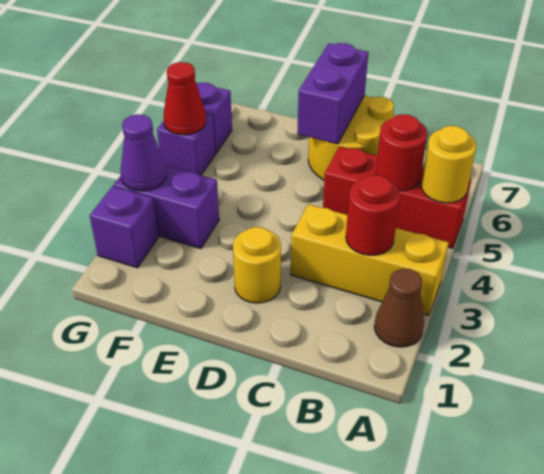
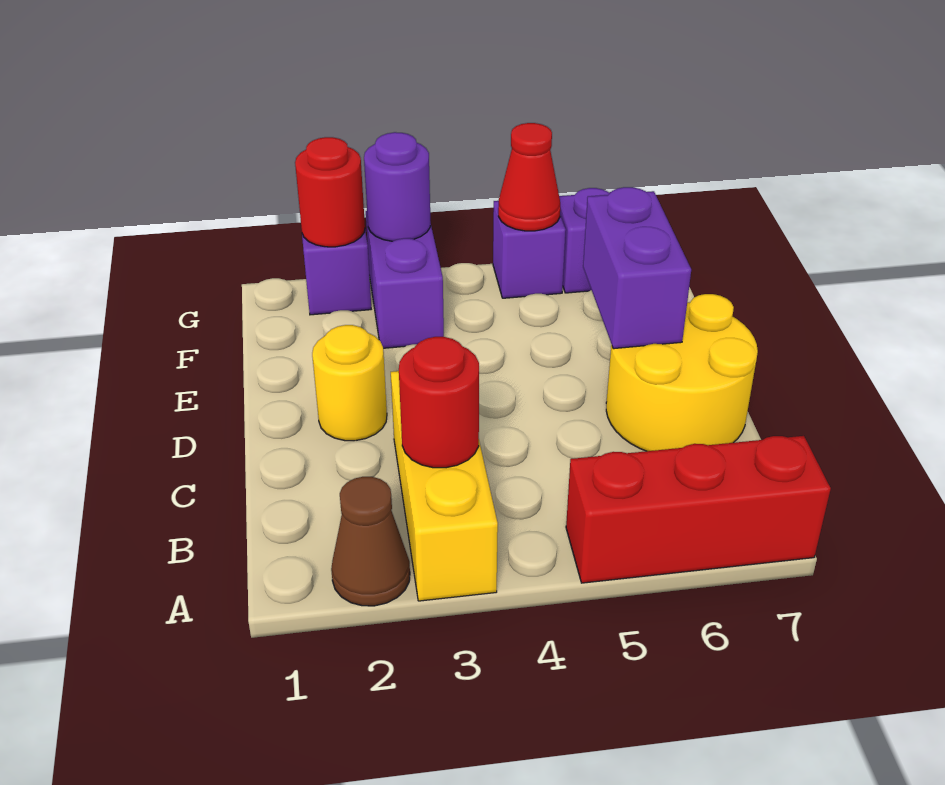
red brick A5:C5 level 1 -> red brick A5:A7 level 1
yellow round brick A5 level 2 -> none
red round brick B5 level 2 -> red round brick G2 level 2
purple brick D6:D7 level 2 -> purple brick D6:E6 level 2
purple cone G3 level 2 -> purple round brick G3 level 2

